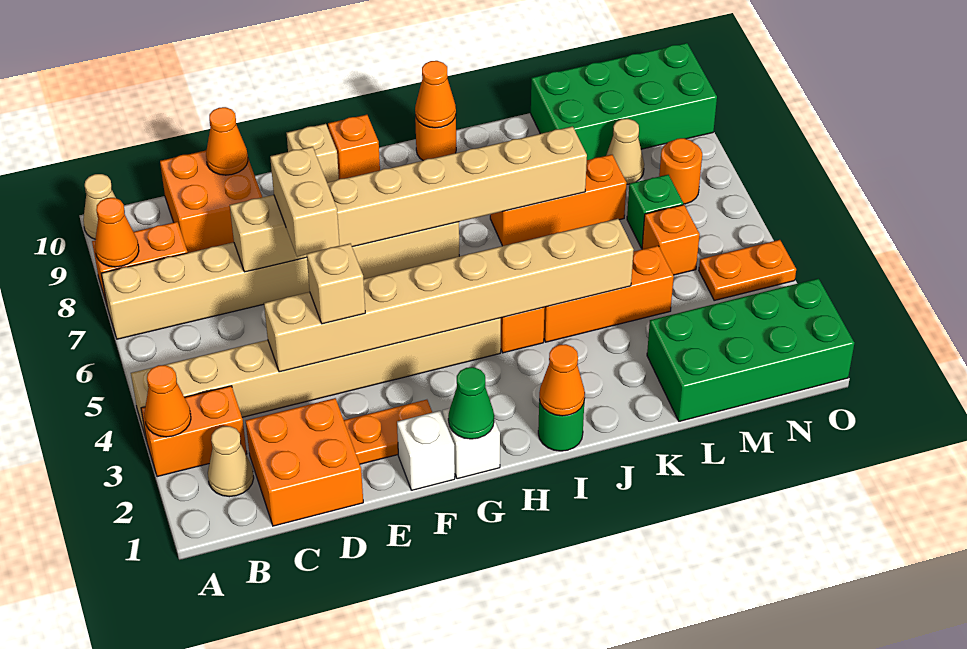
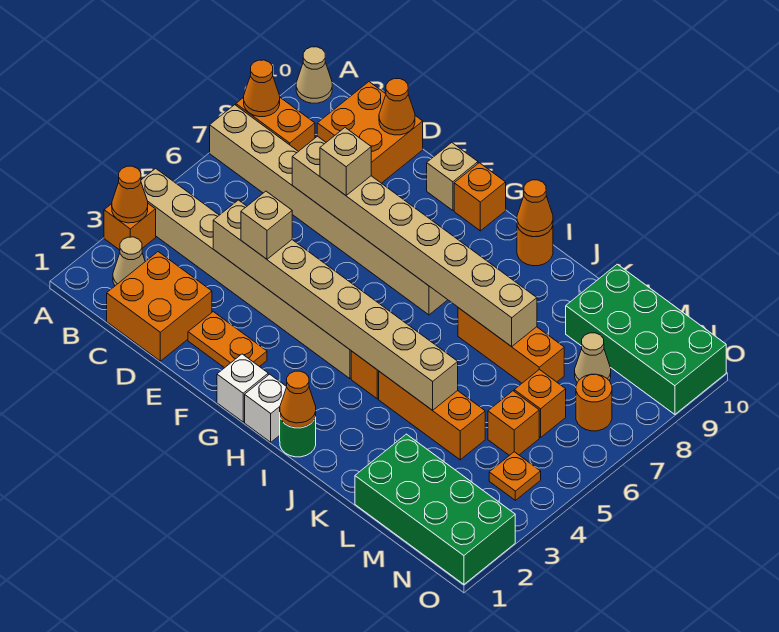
orange brick A3:B3 level 1 -> orange brick A3 level 1
tan brick E6:E7 level 3 -> tan brick E7 level 3
white brick F1 level 1 -> white brick H1 level 1
green cone G1 level 2 -> none
green brick M6 level 1 -> orange brick M6 level 1
orange plate N4:O4 level 1 -> orange plate N4 level 1

